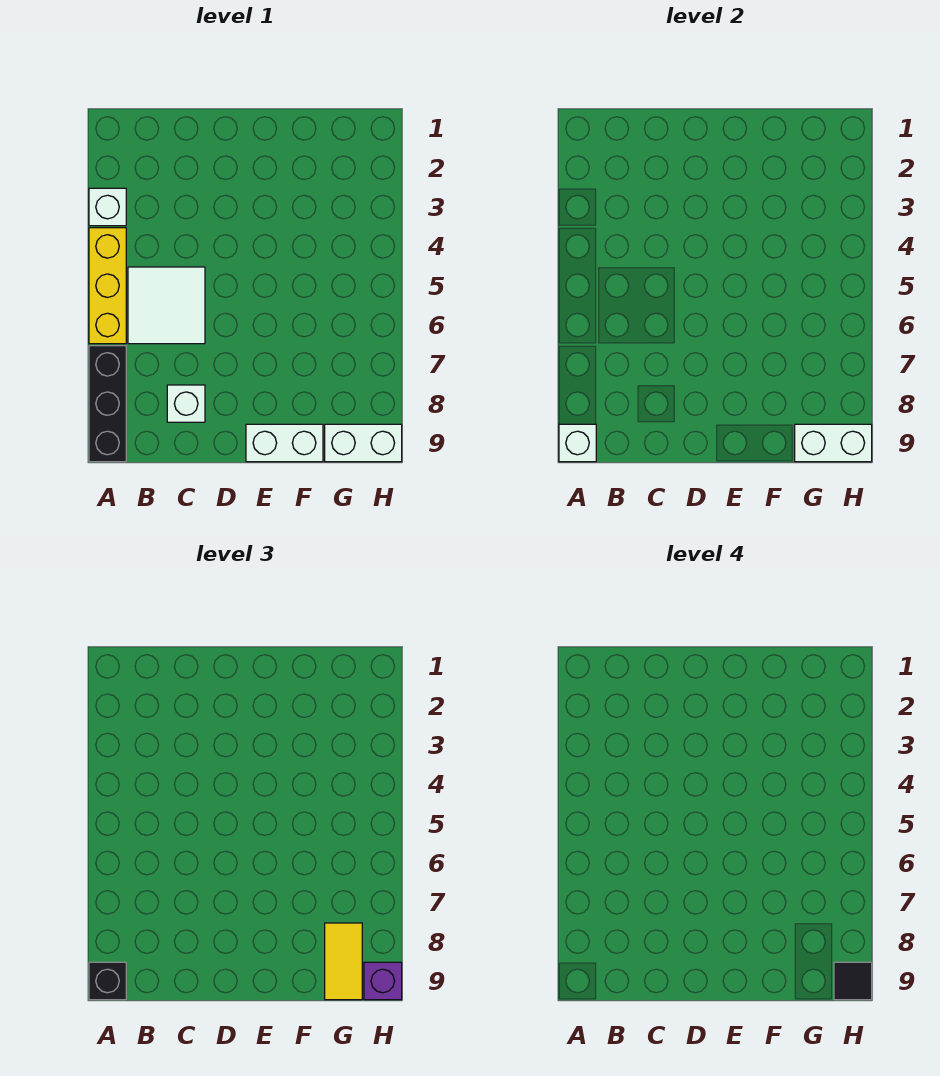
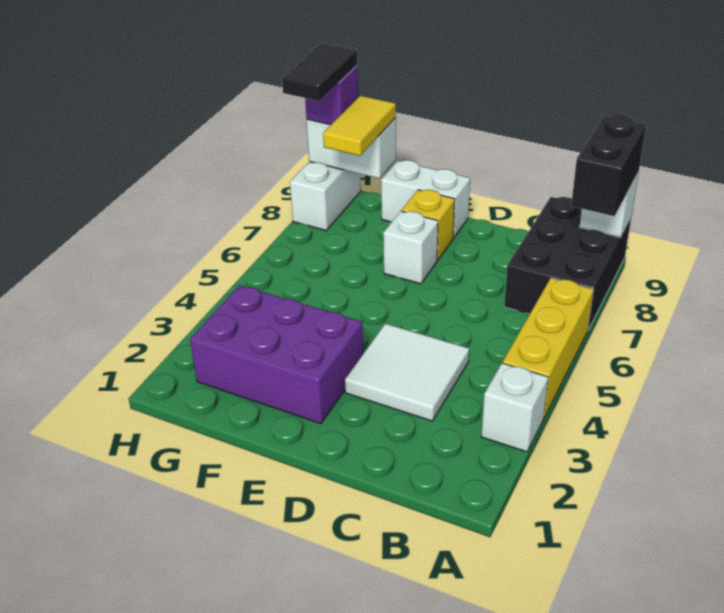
black brick A7:A9 level 1 -> black brick A7:B9 level 1
black brick A9 level 3 -> black brick A8:A9 level 3
white tile B5:C6 level 1 -> white tile C3:D4 level 1
white brick C8 level 1 -> white brick E7 level 1
none -> purple brick E2:G3 level 1
none -> yellow brick E8 level 1
white brick G9:H9 level 1 -> white brick H8:H9 level 1
black tile H9 level 4 -> black tile H8:H9 level 4

